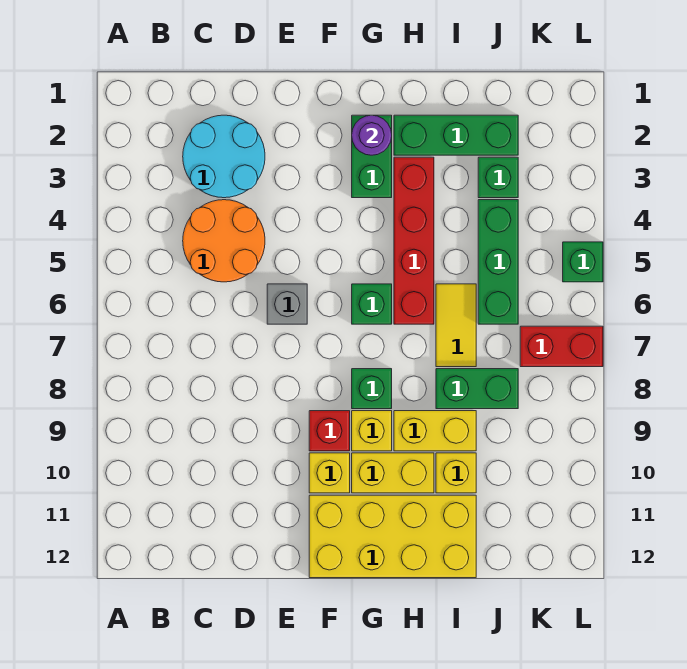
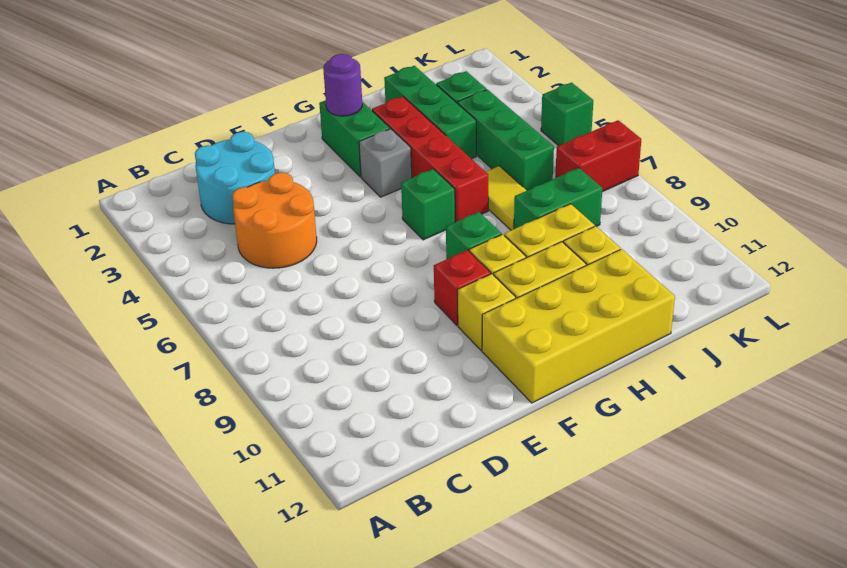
grey brick E6 level 1 -> grey brick G4 level 1
green brick H2:J2 level 1 -> green brick I2:I4 level 1

